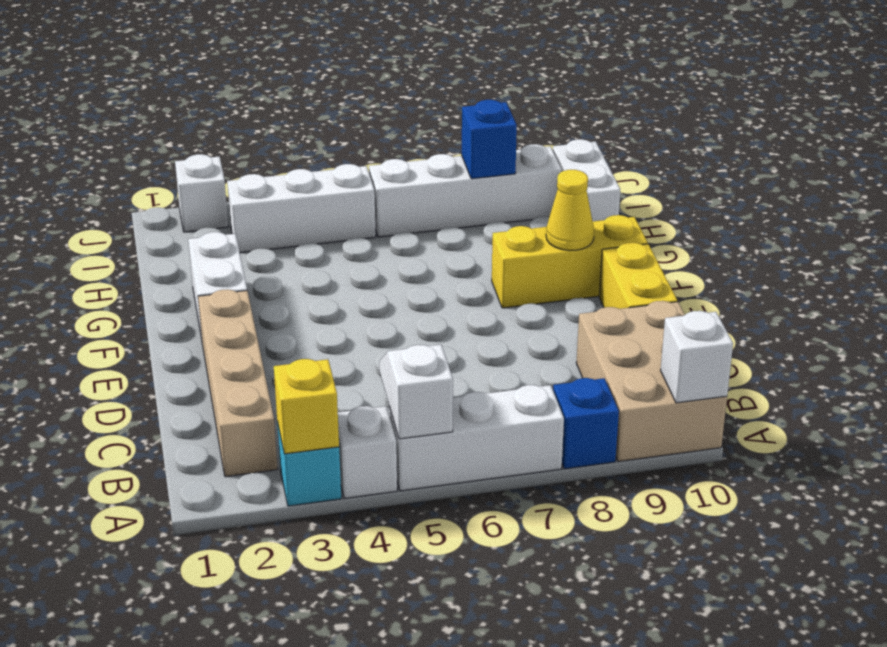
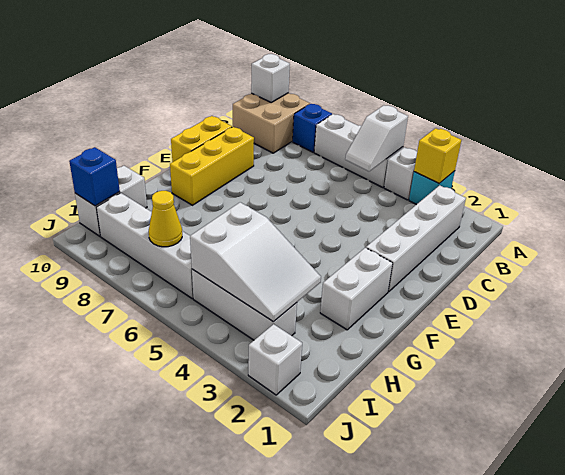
tan brick A9:C10 level 1 -> tan brick A9:B10 level 1
tan brick B2:E2 level 1 -> white brick B2:E2 level 1
yellow brick F8:F10 level 1 -> yellow brick D9:F9 level 1
yellow cone F9 level 2 -> yellow cone I7 level 2
none -> white slope H3:I5 level 2 top 5
blue brick I8 level 2 -> blue brick I10 level 2

